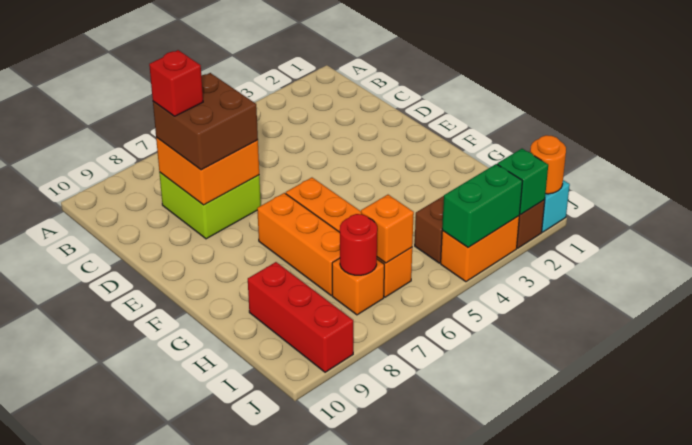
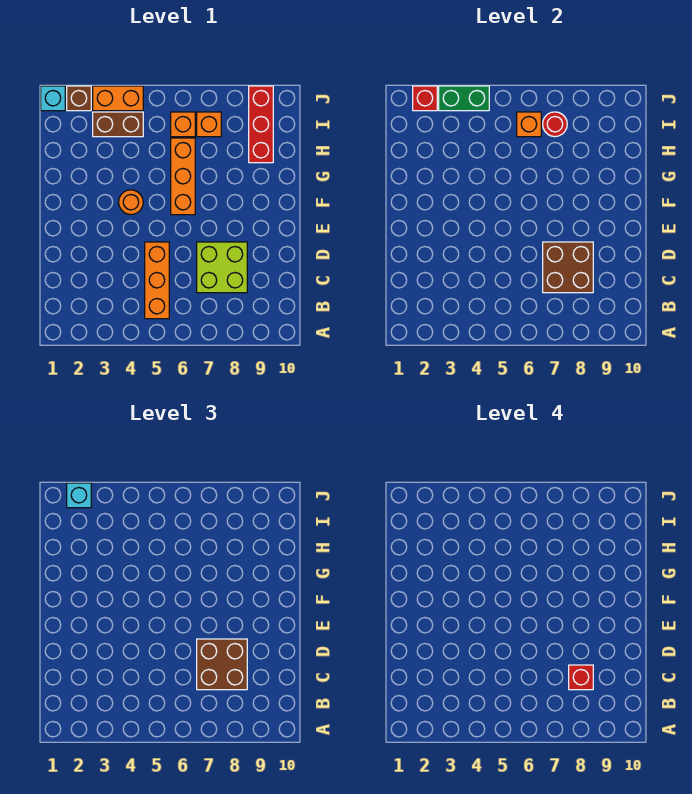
orange brick C7:D8 level 2 -> brown brick C7:D8 level 2
orange brick F7:H7 level 1 -> orange brick B5:D5 level 1
orange round brick J1 level 2 -> orange round brick F4 level 1
green brick J2 level 2 -> red brick J2 level 2
none -> cyan brick J2 level 3

